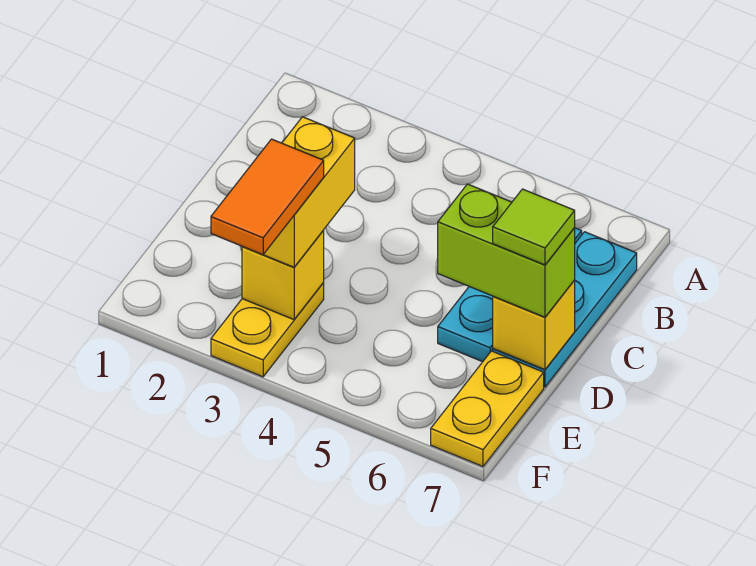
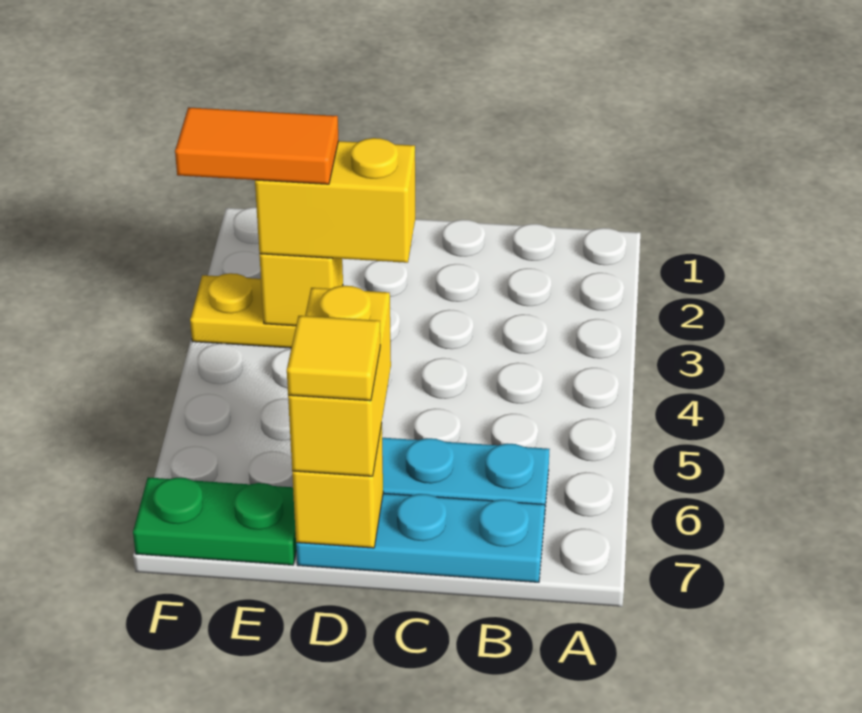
lime brick D6:D7 level 3 -> yellow brick D6:D7 level 3
lime tile D7 level 4 -> yellow tile D7 level 4
yellow plate E7:F7 level 1 -> green plate E7:F7 level 1

